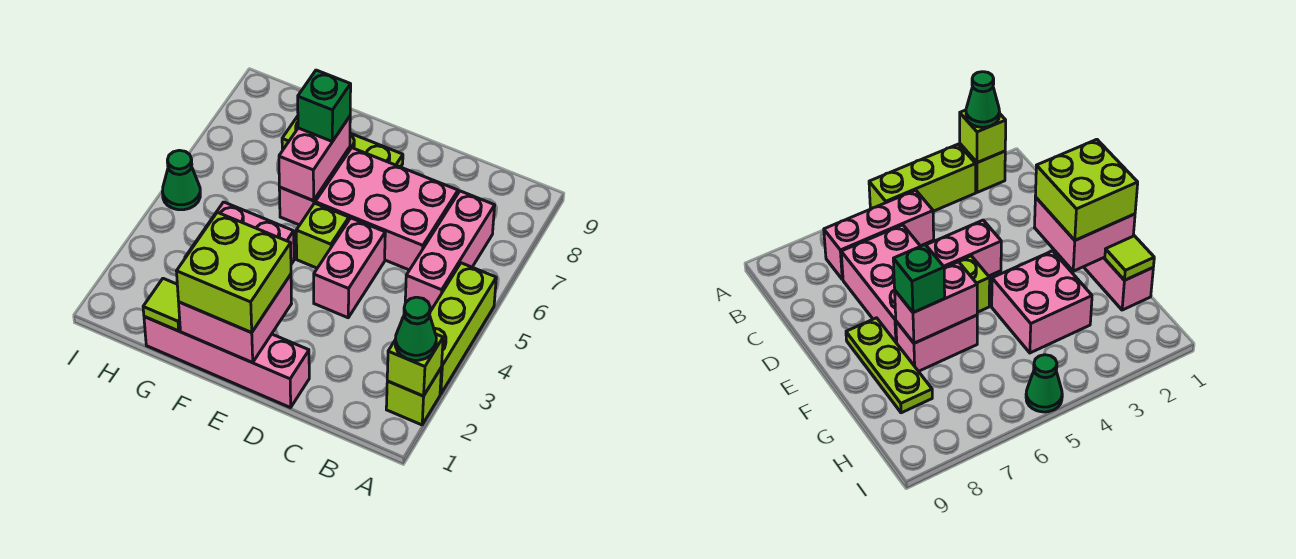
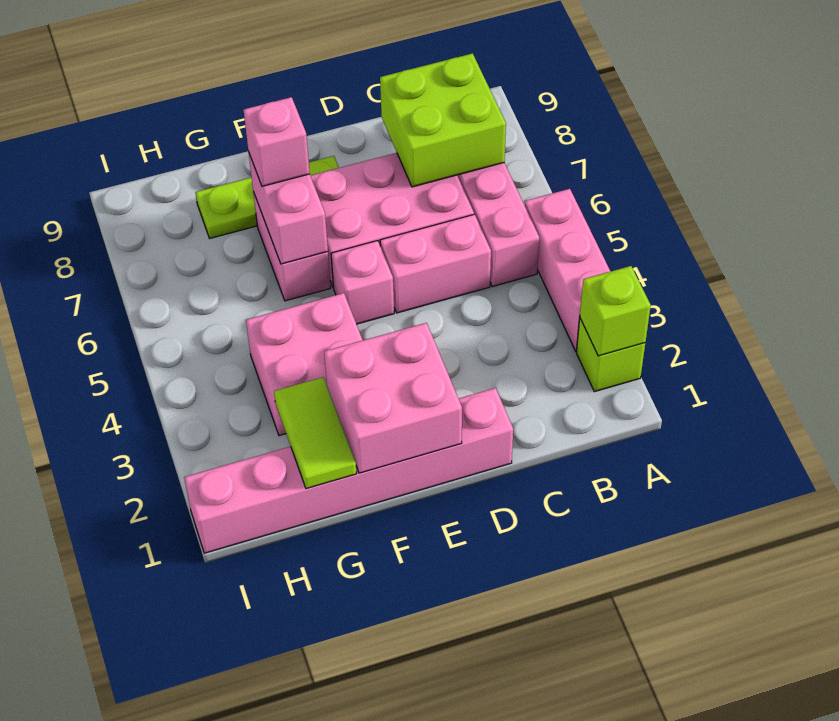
green cone A2 level 3 -> none
lime brick A3:A5 level 1 -> pink brick A3:A5 level 1
pink brick D1:G1 level 1 -> pink brick D1:I1 level 1
pink brick D4:D5 level 1 -> pink brick C5:D5 level 1
lime brick E1:F2 level 3 -> lime brick B7:C8 level 2
lime brick E5 level 1 -> pink brick E5 level 1
green brick F7 level 3 -> pink brick F7 level 3
lime tile G1 level 2 -> lime tile G1:G2 level 2
green cone I5 level 1 -> none

